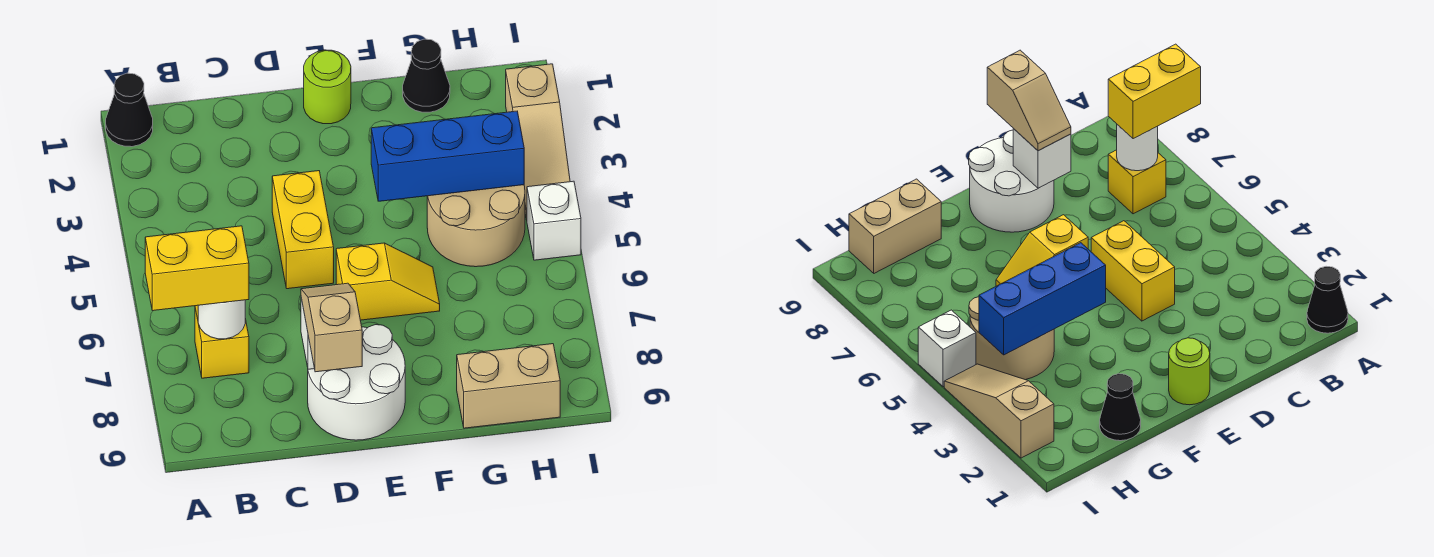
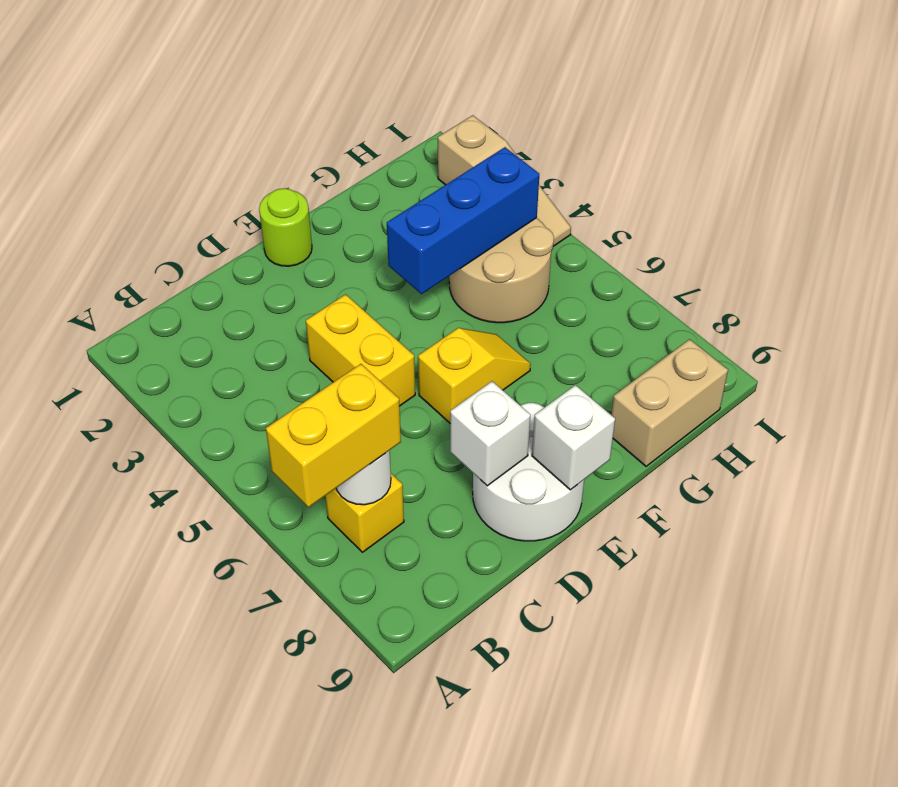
black cone A1 level 1 -> none
tan slope D8:D9 level 3 top 9 -> none
black cone G1 level 1 -> none
white brick I5 level 1 -> white brick E9 level 2

